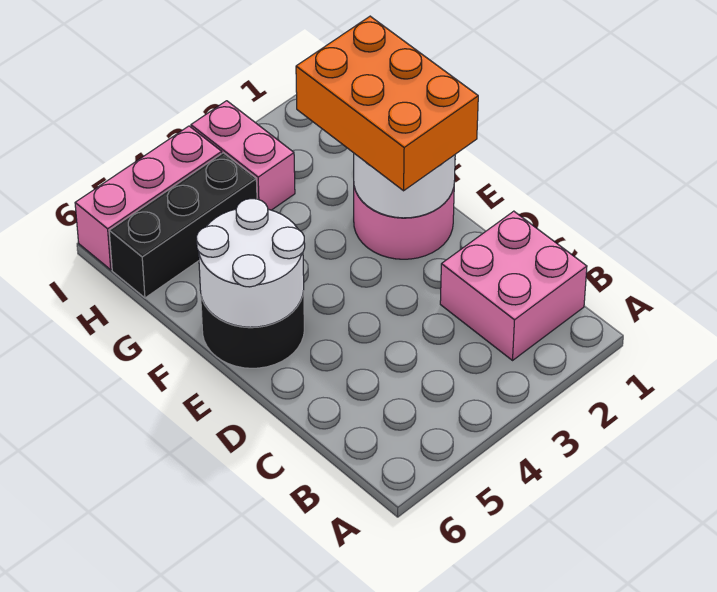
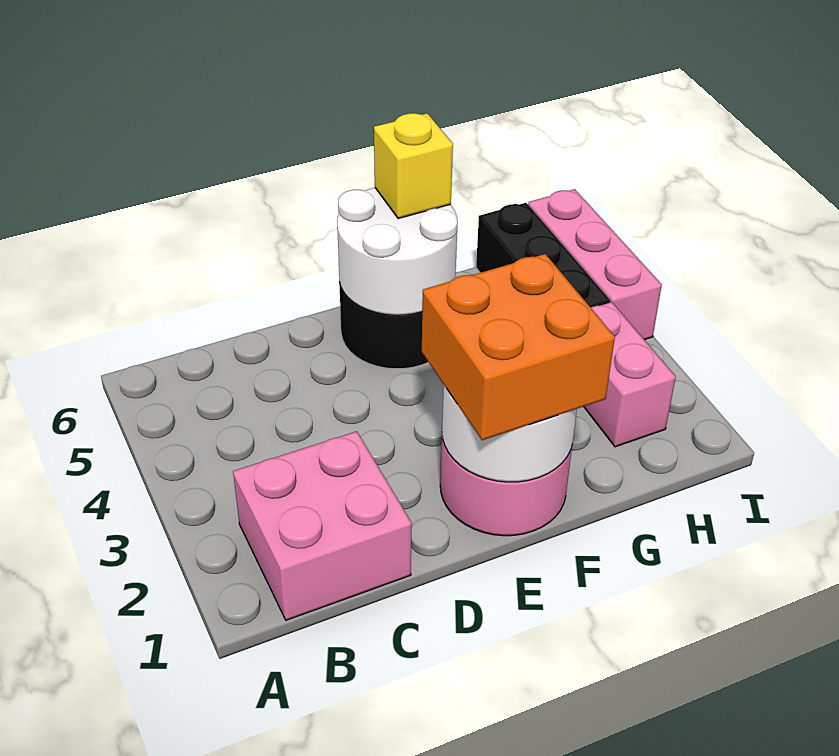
orange brick E1:G2 level 3 -> orange brick E1:F2 level 3
none -> yellow brick F6 level 3
pink brick H3:I3 level 1 -> pink brick H2:H3 level 1

